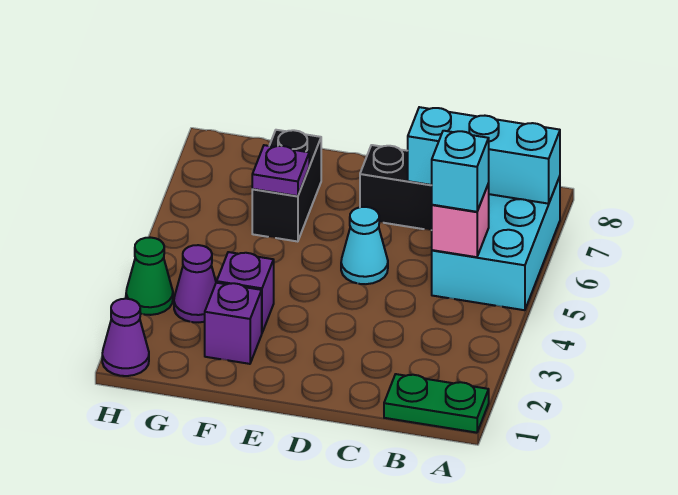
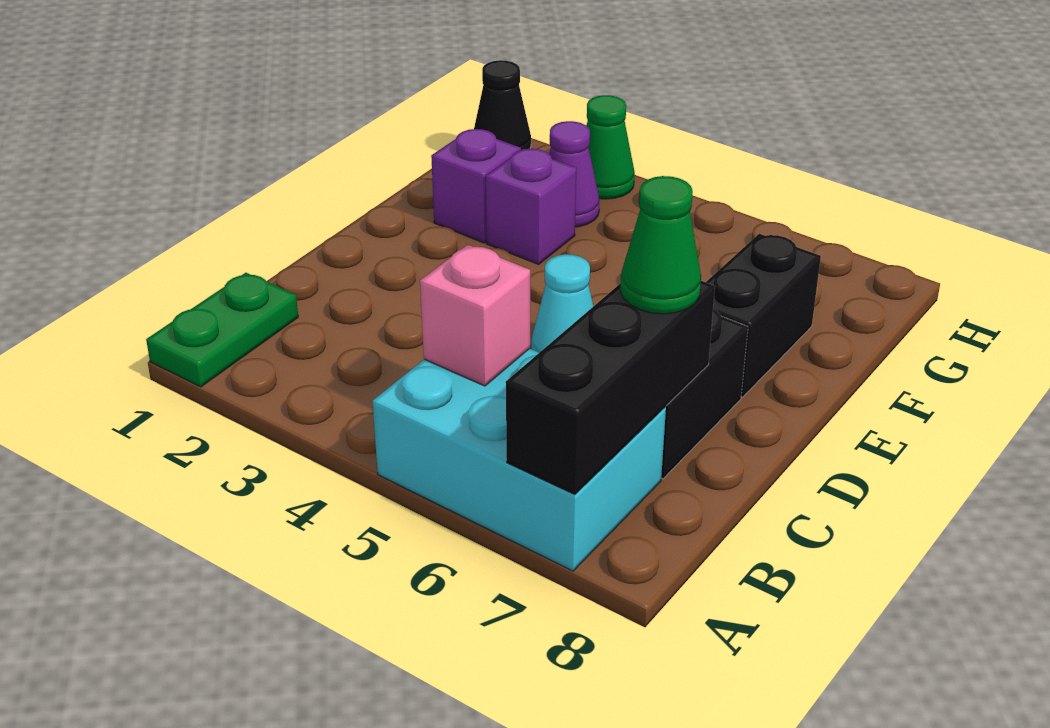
cyan brick A7:C7 level 2 -> black brick A7:C7 level 2
cyan brick B5 level 3 -> none
none -> green cone C7 level 3
black brick F6:F7 level 1 -> black brick E7:F7 level 1
purple plate F6 level 2 -> none
purple cone H1 level 1 -> black cone H1 level 1

